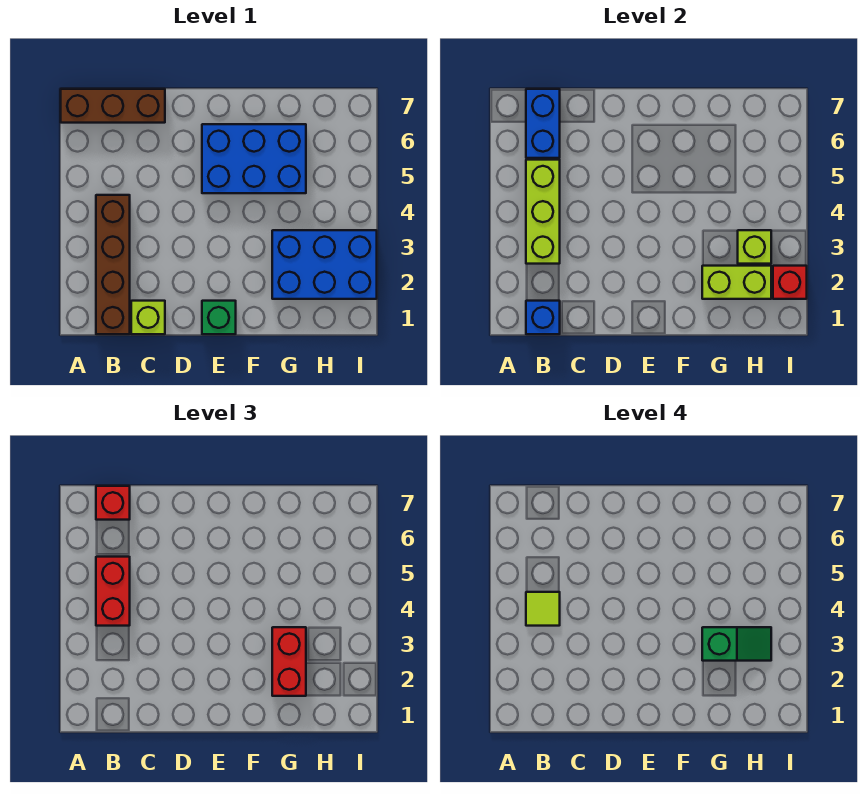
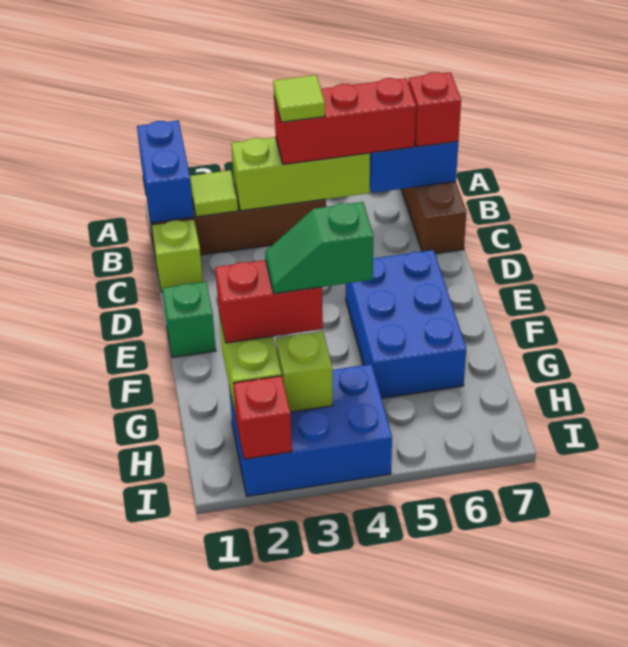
blue brick B1 level 2 -> blue brick A1:B1 level 2
none -> lime tile B2 level 2
red brick B4:B5 level 3 -> red brick B4:B6 level 3
blue brick G2:I3 level 1 -> blue brick H2:I4 level 1
green slope G3:H3 level 4 top G -> green slope G3:G4 level 4 top 4

